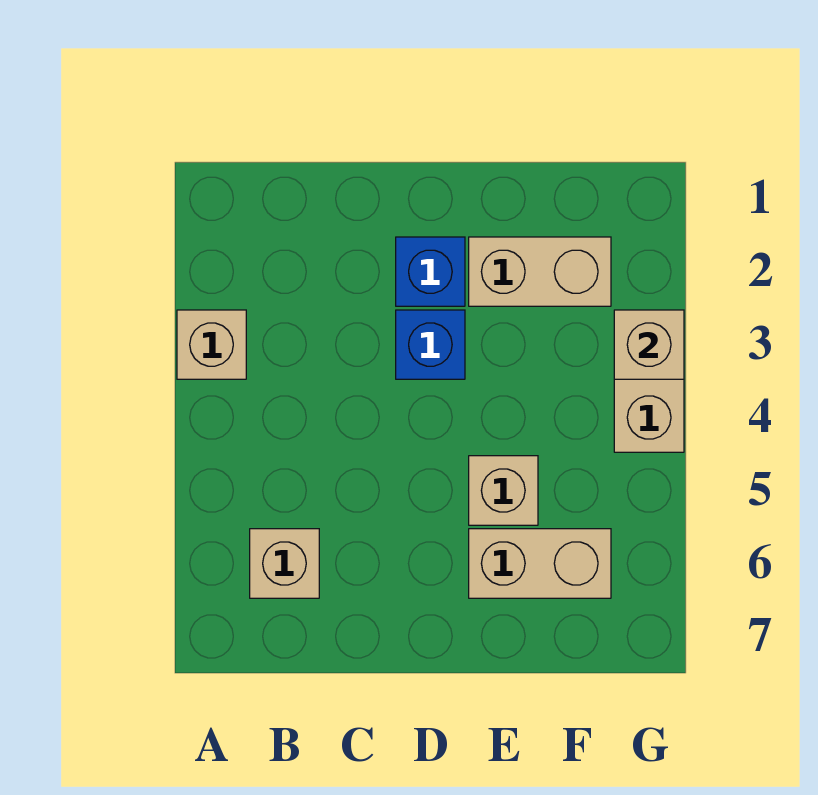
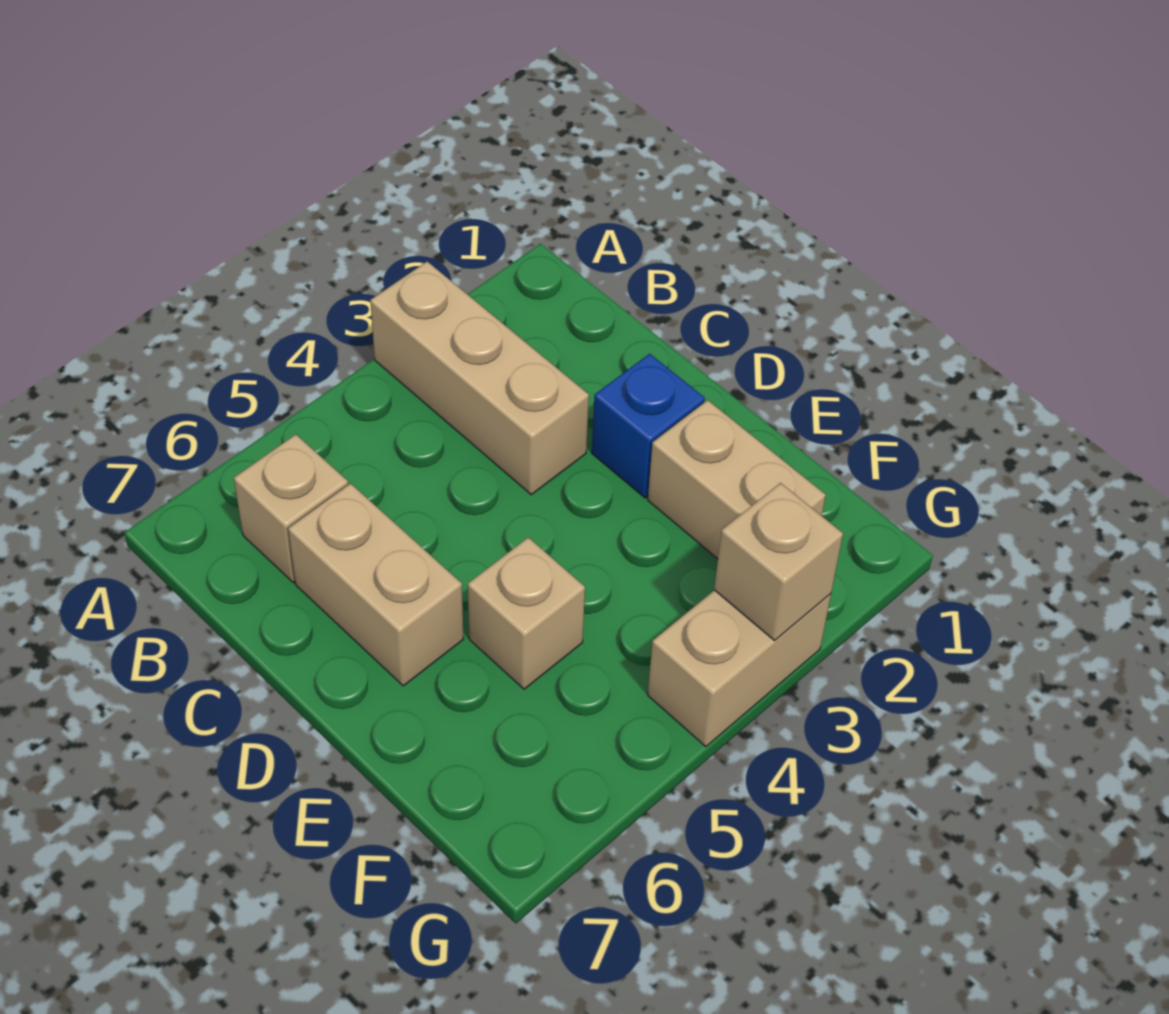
tan brick A3 level 1 -> tan brick A3:C3 level 1
blue brick D3 level 1 -> none
tan brick E6:F6 level 1 -> tan brick C6:D6 level 1

